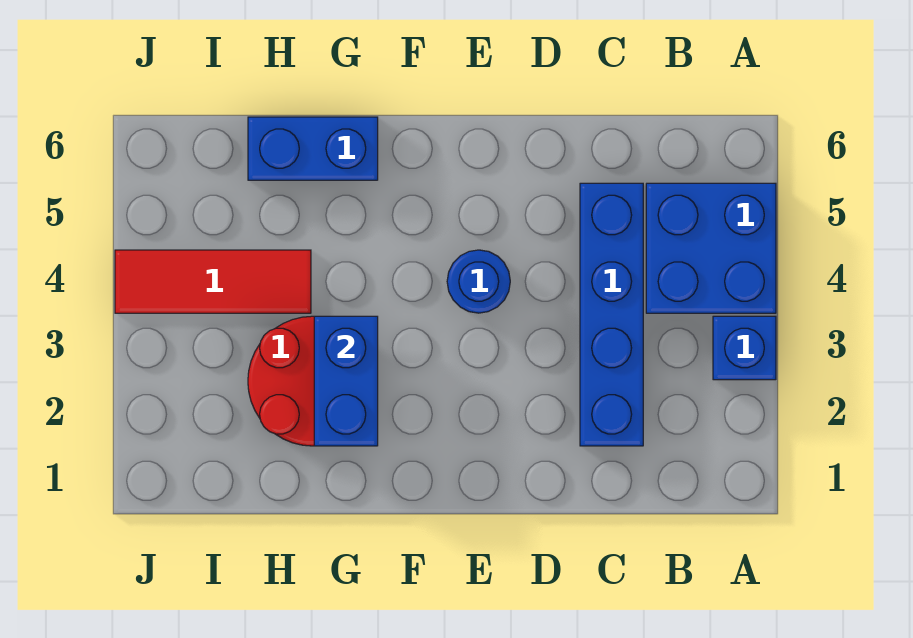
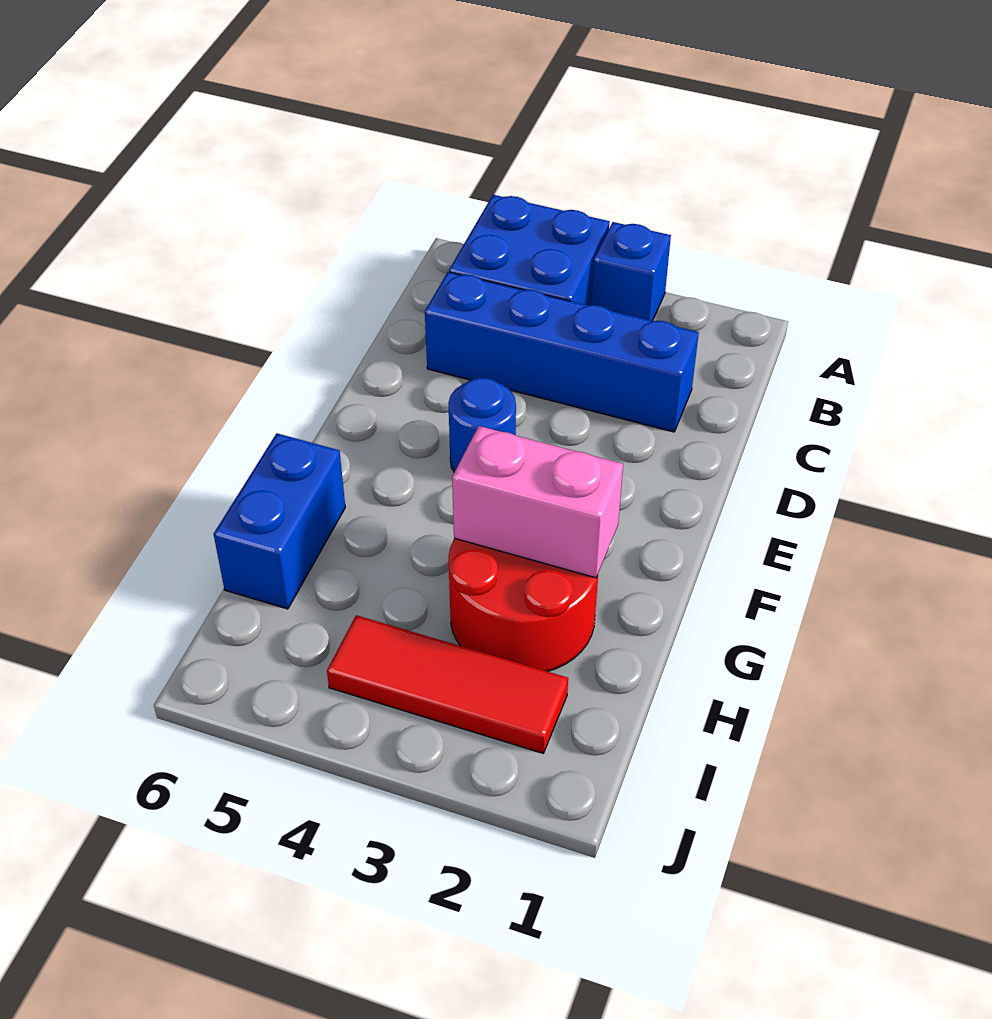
blue brick G2:G3 level 2 -> pink brick G2:G3 level 2
red tile H4:J4 level 1 -> red tile I2:I4 level 1

